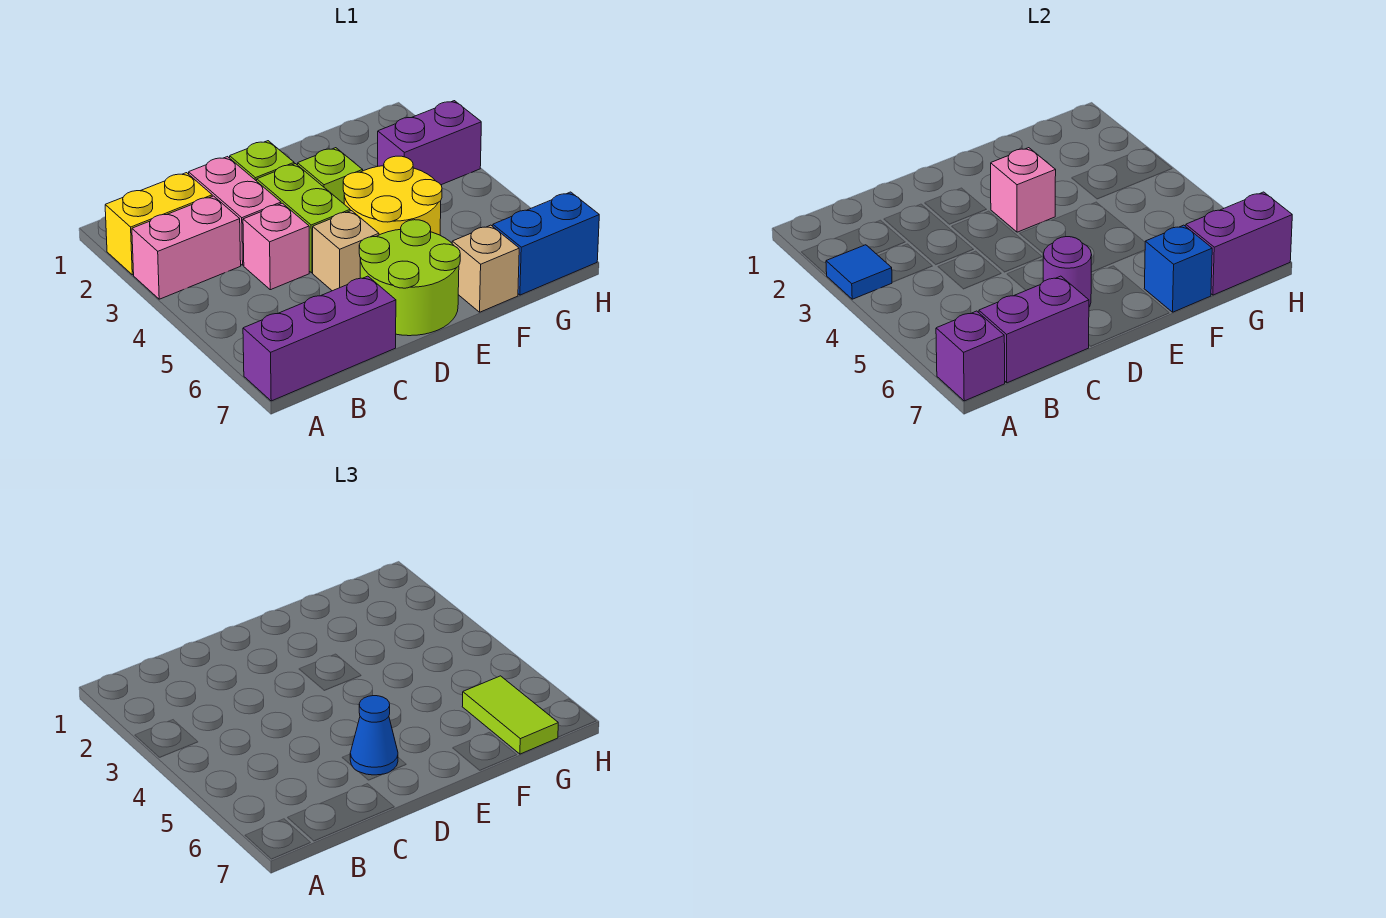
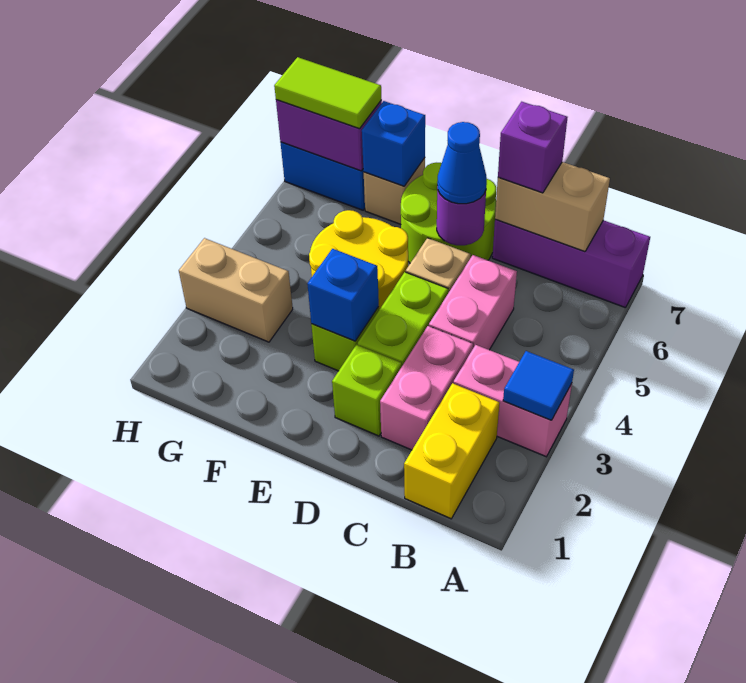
yellow brick A2:B2 level 1 -> yellow brick B1:B2 level 1
purple brick A7 level 2 -> purple brick C7 level 3
purple brick B7:C7 level 2 -> tan brick B7:C7 level 2
pink brick C4 level 1 -> pink brick C4:C5 level 1
pink brick E3 level 2 -> blue brick E3 level 2
purple brick G3:H3 level 1 -> tan brick G3:H3 level 1
lime tile G6:G7 level 3 -> lime tile G7:H7 level 3

